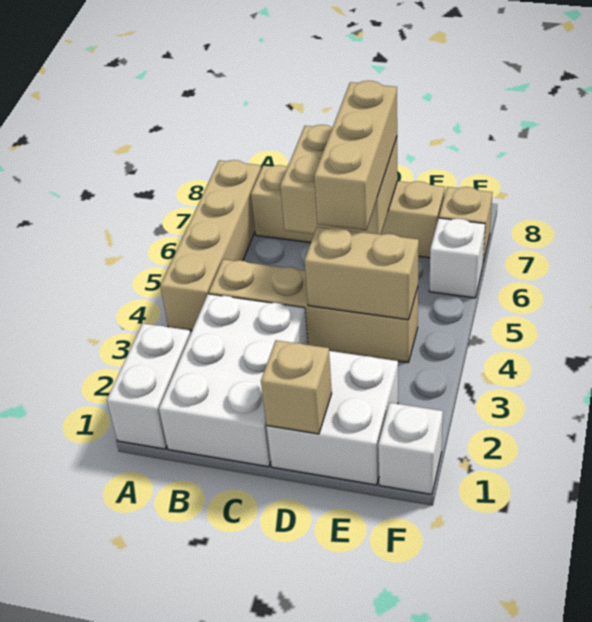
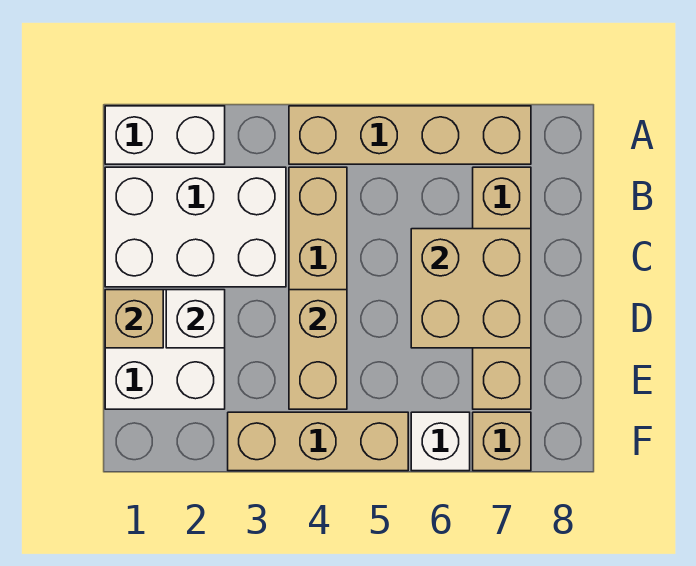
tan brick D5:D7 level 3 -> tan brick F3:F5 level 1
white brick F1 level 1 -> white brick D2 level 2

